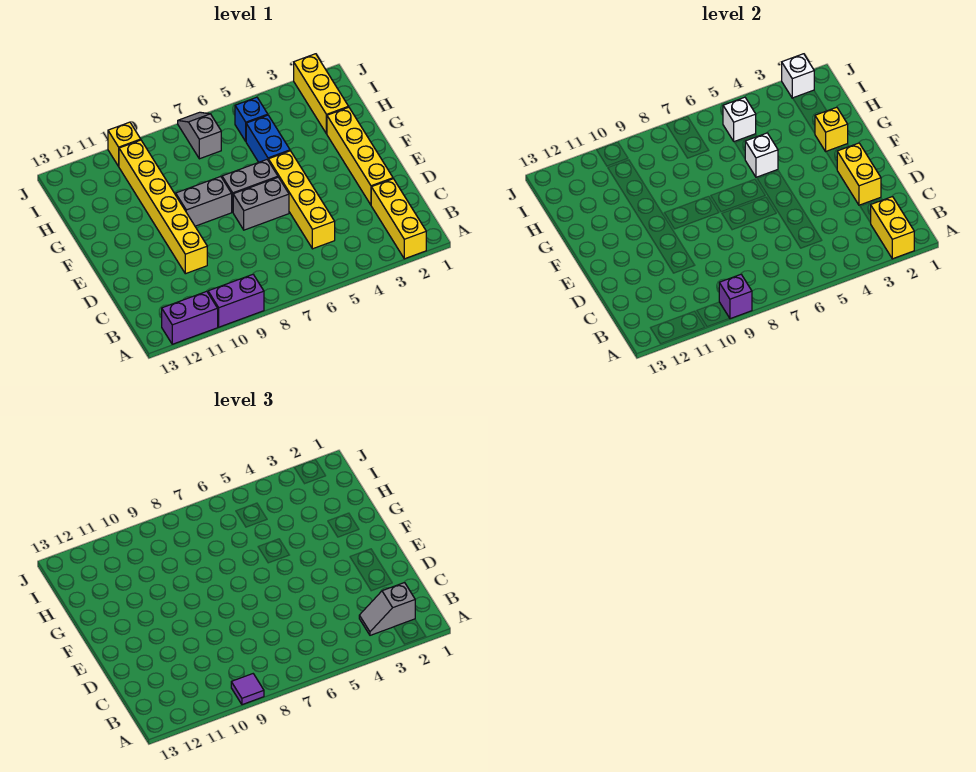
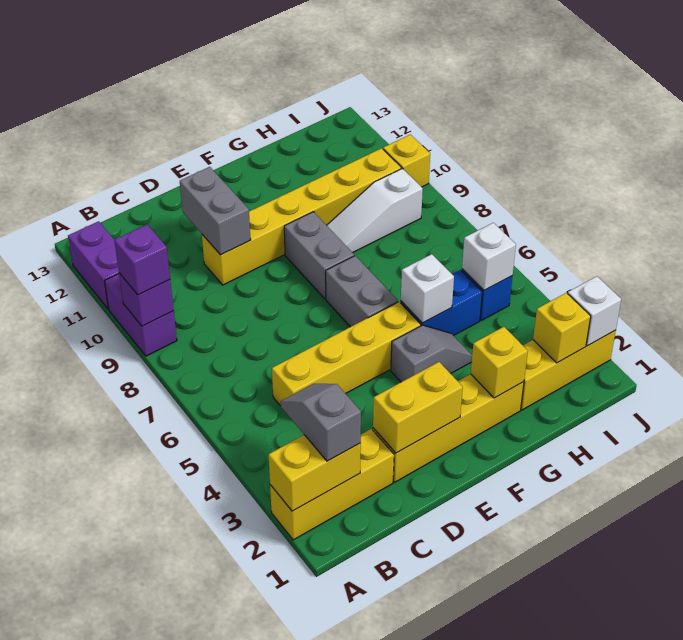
purple tile A9 level 3 -> purple brick A9 level 3
grey brick E6:E7 level 1 -> grey brick D10:D11 level 2
none -> white slope G9:I9 level 1 top I
none -> yellow brick I2 level 2
grey slope I7:J7 level 1 top I -> grey slope F4:G4 level 1 top F

